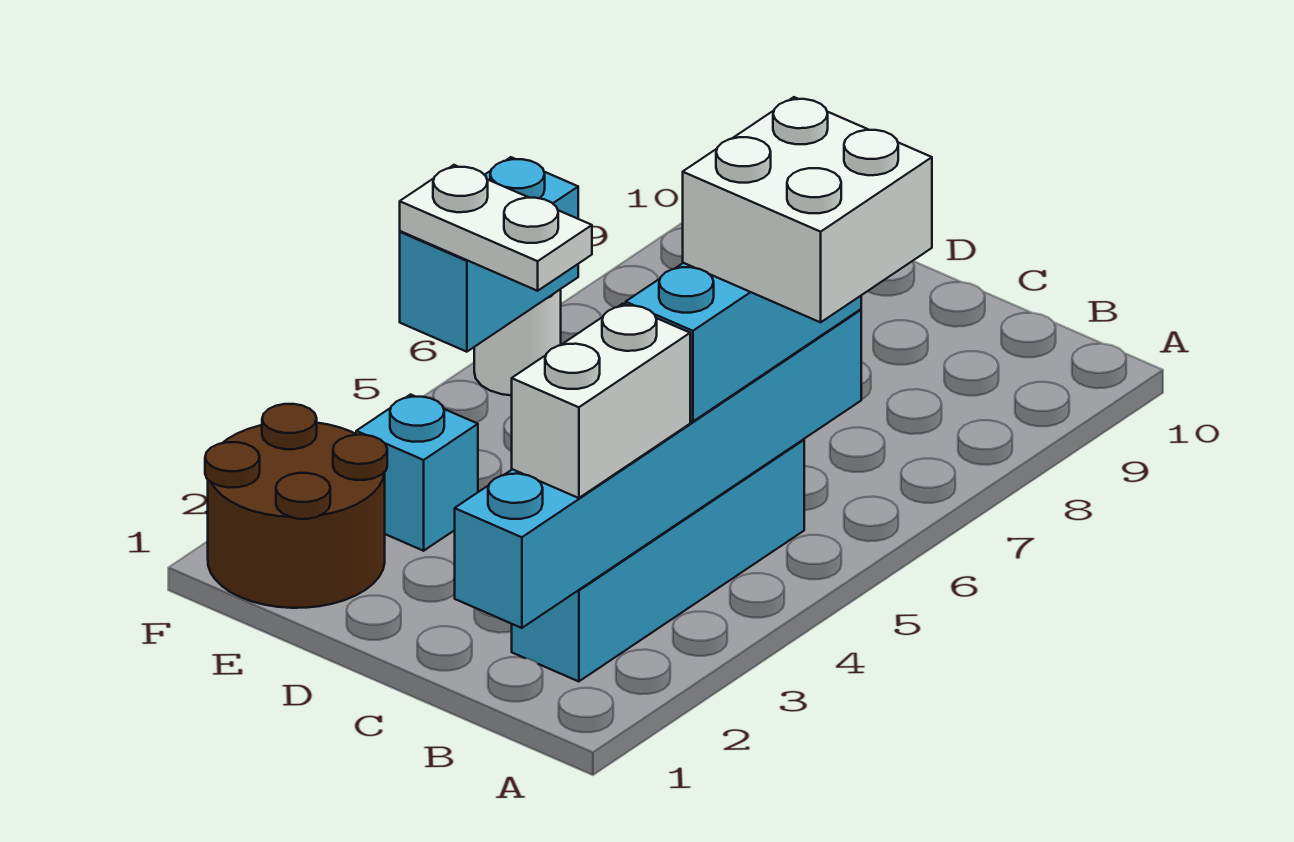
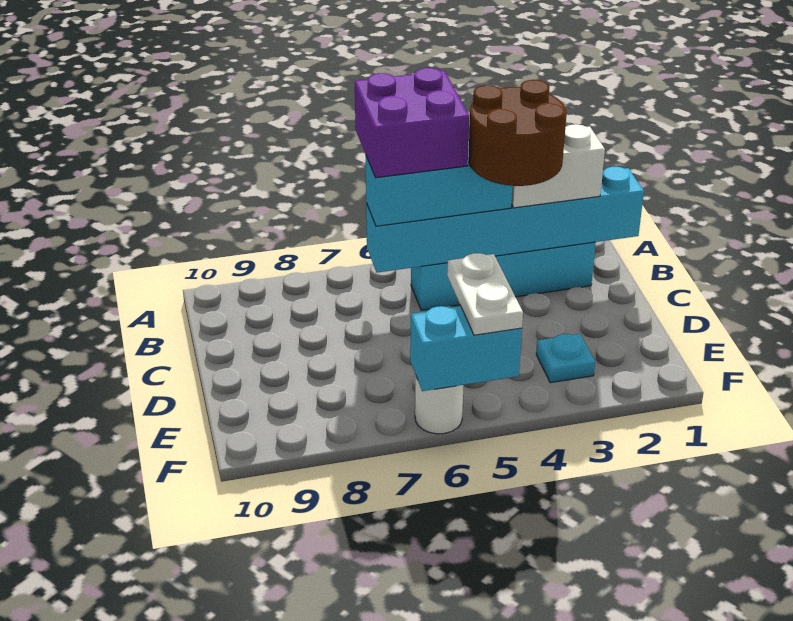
white brick A5:B6 level 4 -> purple brick A5:B6 level 4
brown round brick E1:F2 level 1 -> brown round brick B3:C4 level 4
cyan brick E3 level 1 -> cyan plate E3 level 1

